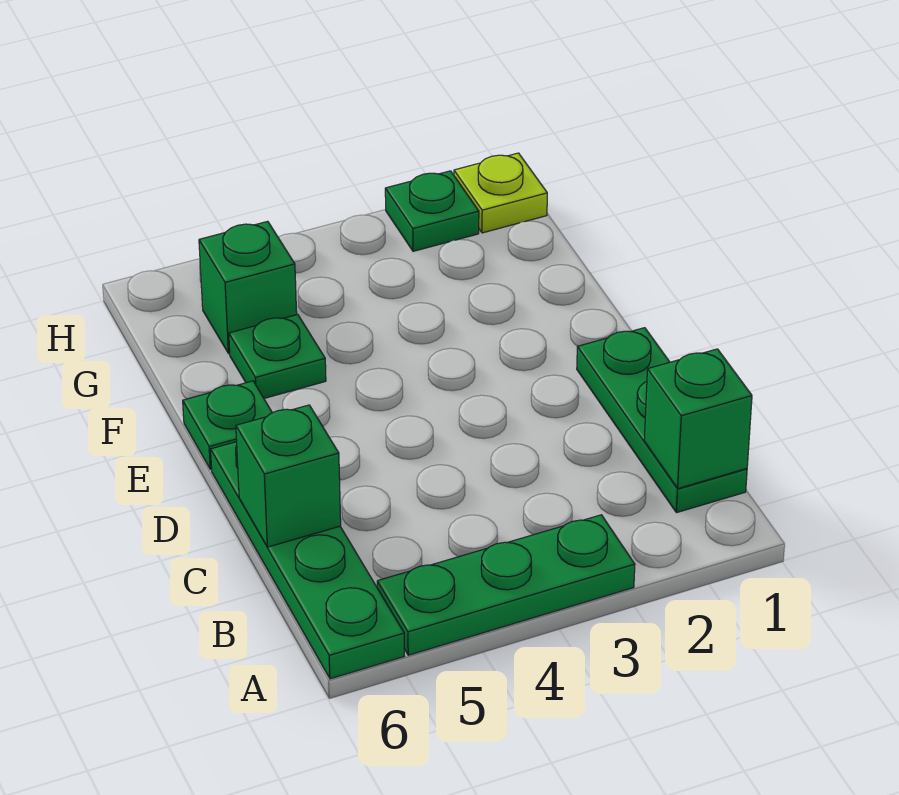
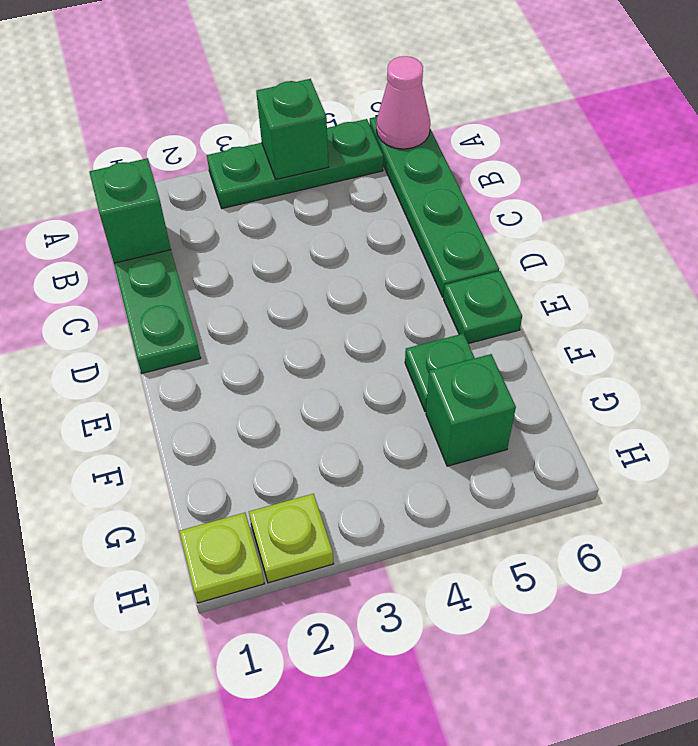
none -> pink cone A6 level 2
green brick C6 level 2 -> green brick A4 level 2
green plate H2 level 1 -> lime plate H2 level 1

